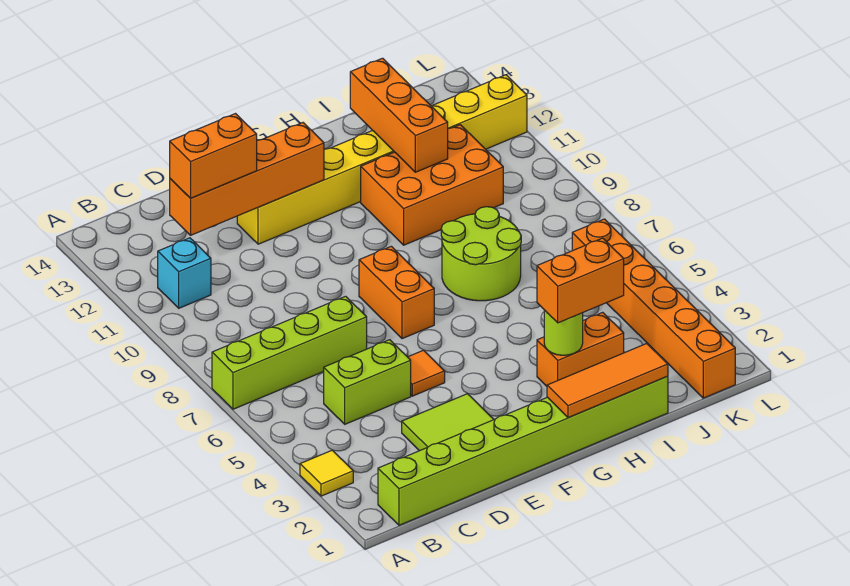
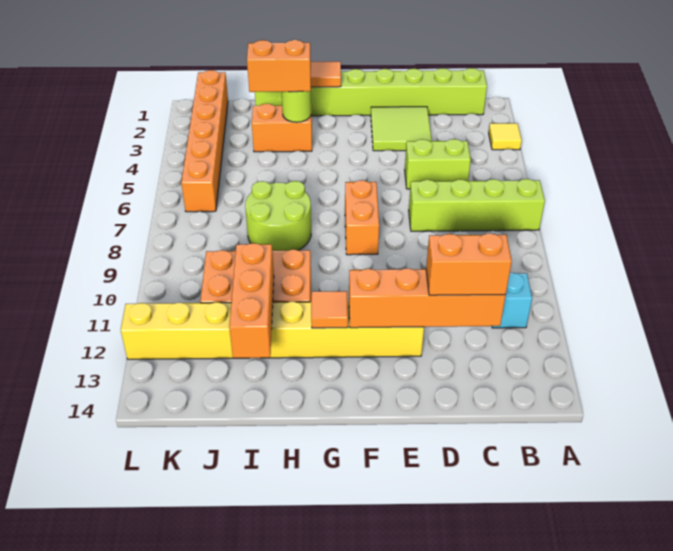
orange tile E5 level 1 -> orange tile G12 level 2

